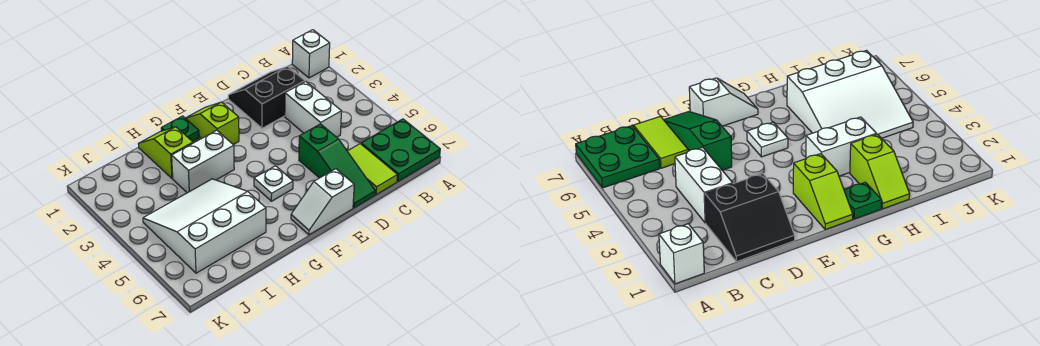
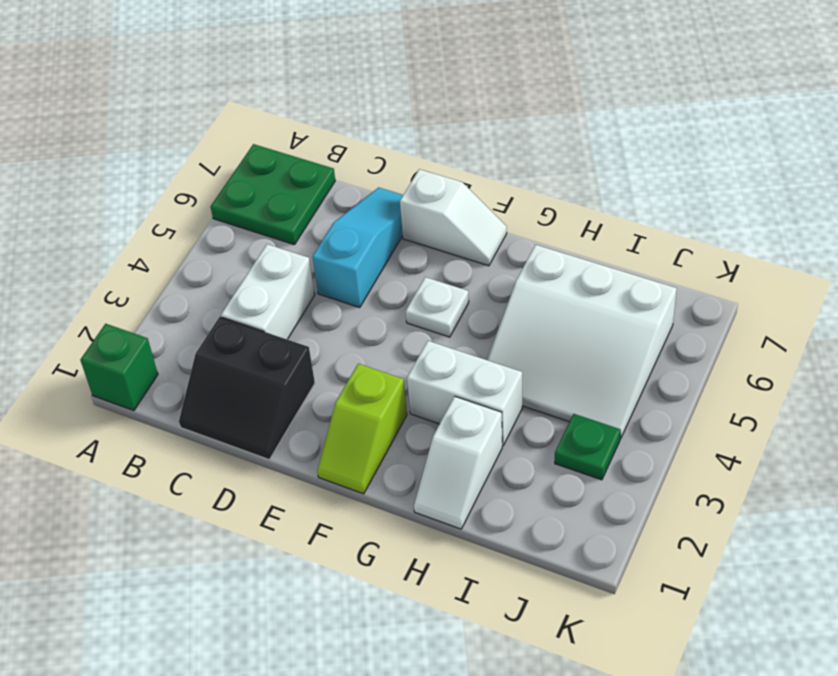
white brick A1 level 1 -> green brick A1 level 1
lime tile C6:C7 level 1 -> none
green slope D5:D7 level 1 top 5 -> cyan slope D5:D7 level 1 top 5
green plate G1 level 1 -> green plate J3 level 1
lime slope H1:H2 level 1 top 2 -> white slope H1:H2 level 1 top 2

